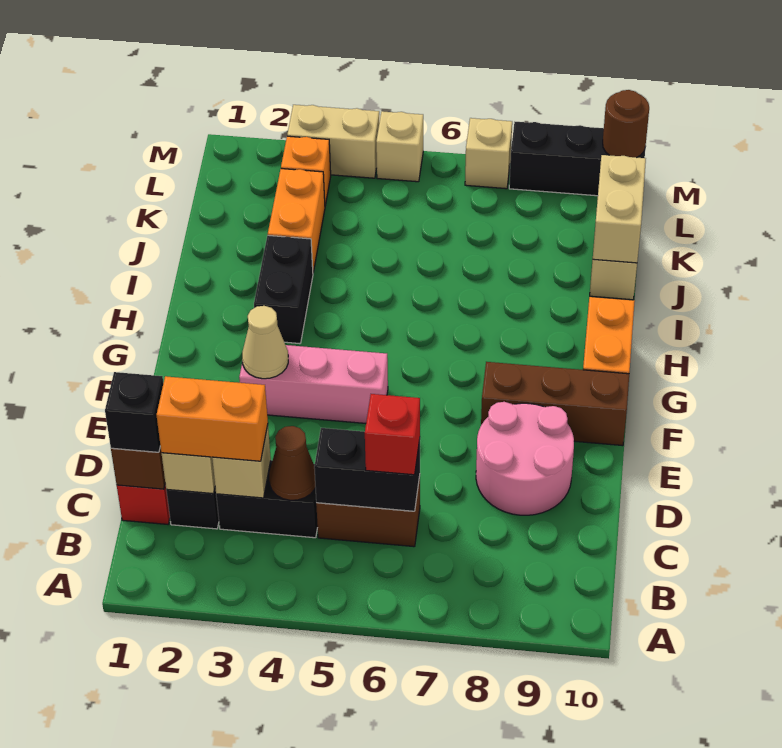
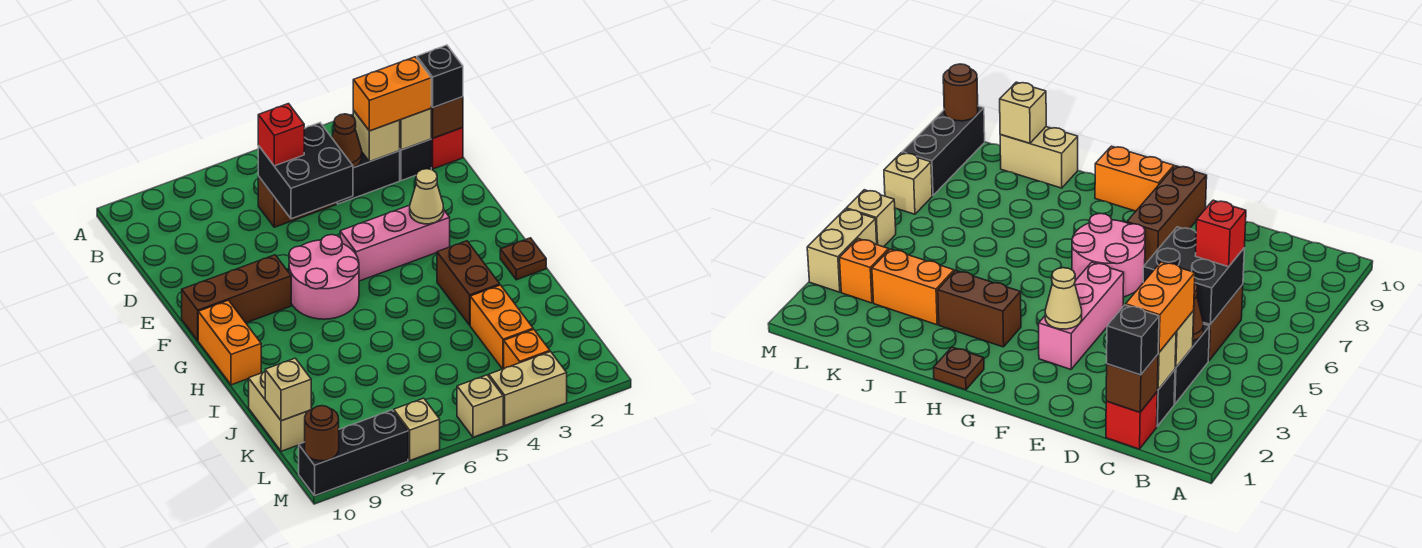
black brick C5:C6 level 2 -> black brick C5:D6 level 2
pink round brick D8:E9 level 1 -> pink round brick F6:G7 level 1
none -> brown plate H1 level 1
black brick H3:I3 level 1 -> brown brick H3:I3 level 1
tan brick J10:K10 level 2 -> tan brick K10 level 2

